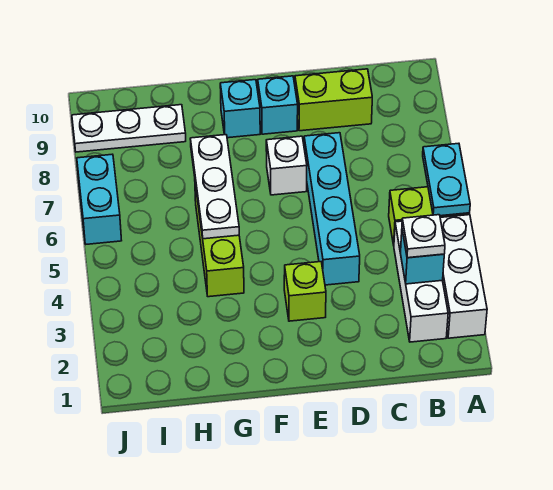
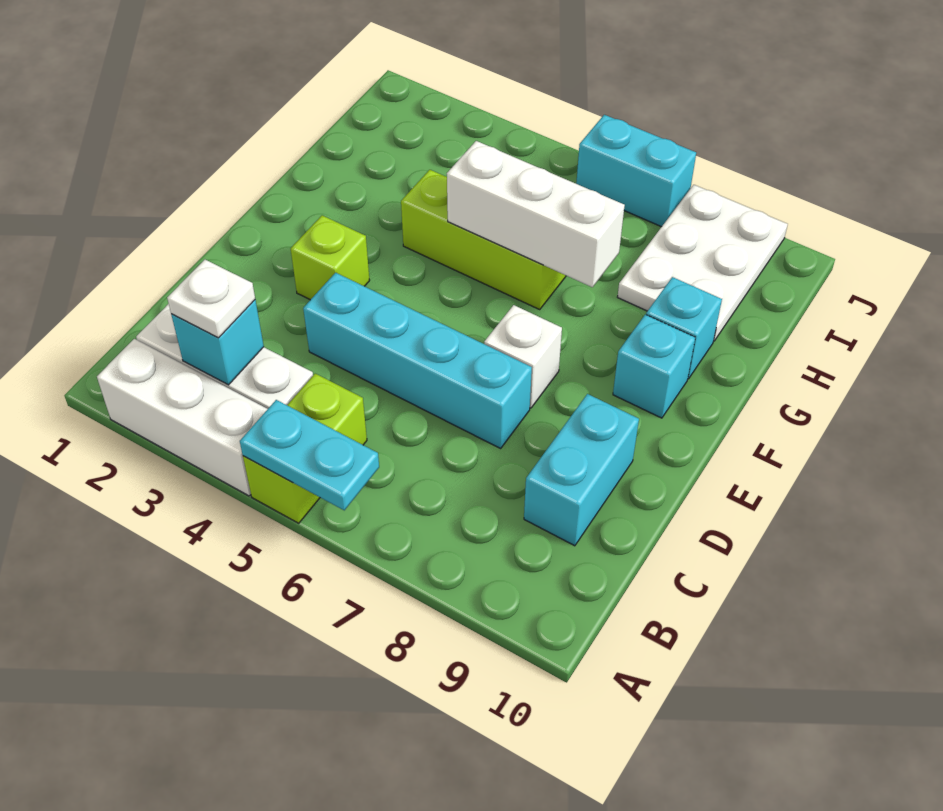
lime brick C9:D9 level 1 -> cyan brick C9:D9 level 1
cyan brick E9 level 1 -> cyan brick G9 level 1
white plate G5:G7 level 2 -> white brick G5:G7 level 2
white plate H9:J9 level 1 -> white plate H8:J9 level 1

